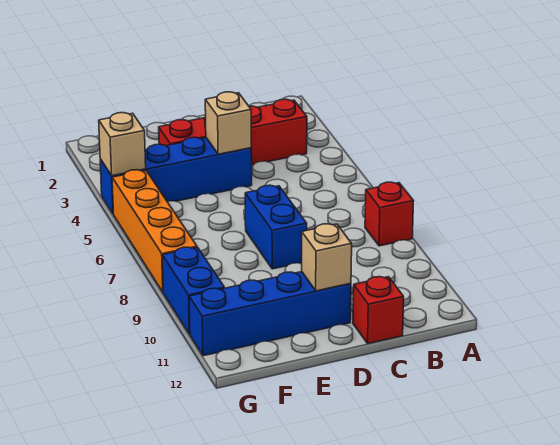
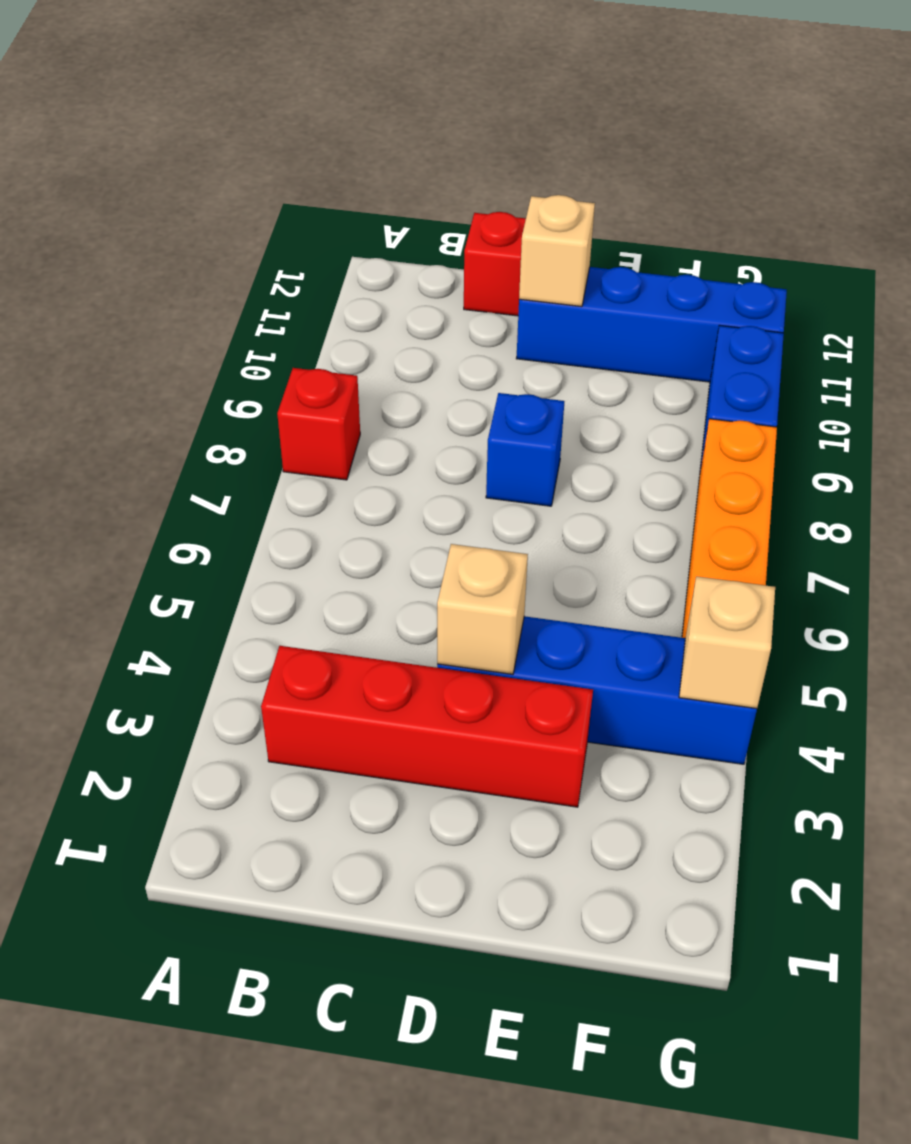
blue brick D7:D8 level 1 -> blue brick D8 level 1

